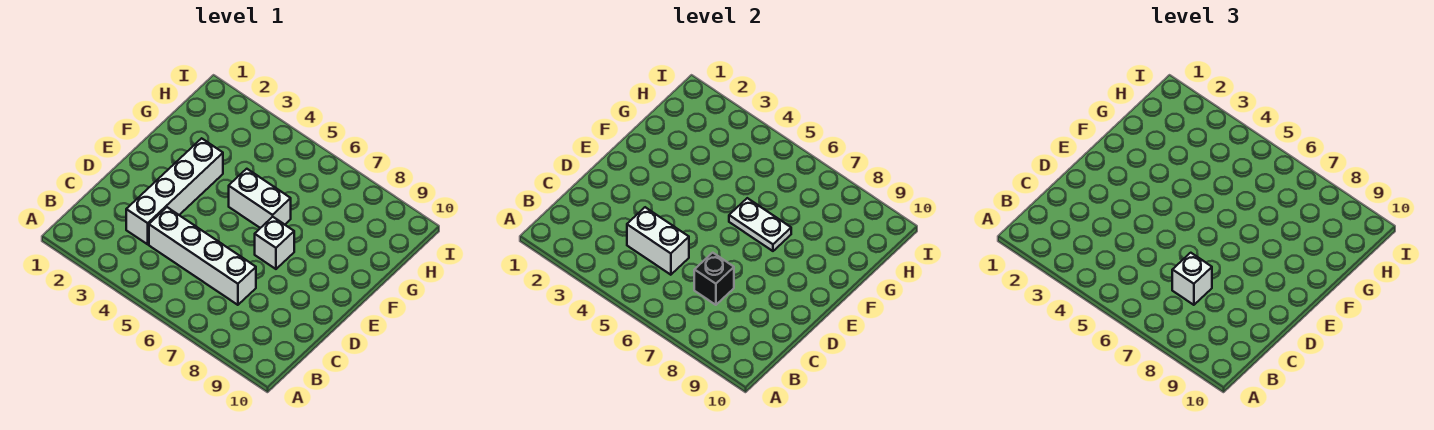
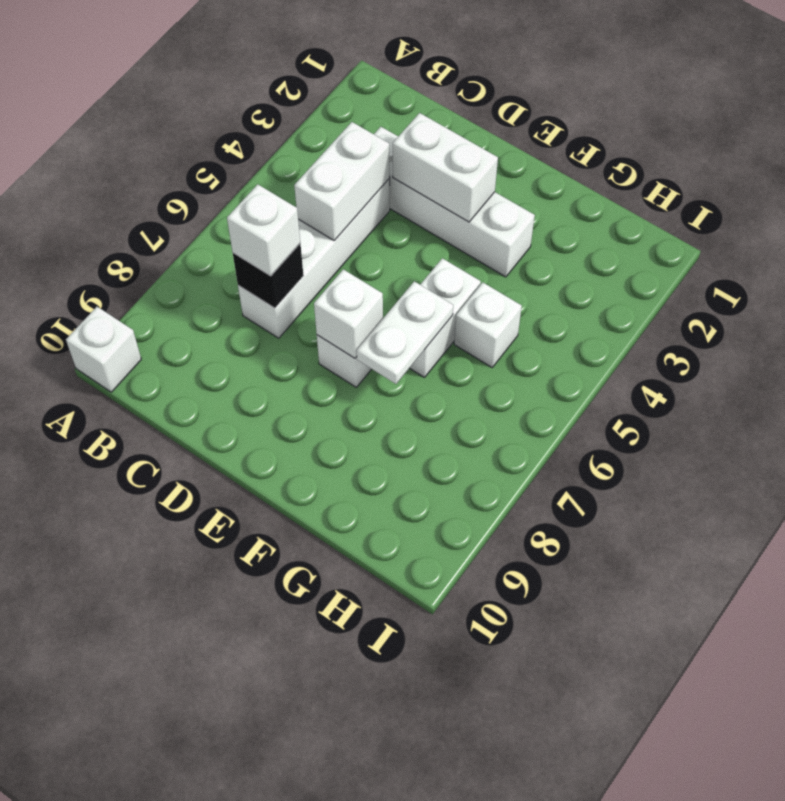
none -> white brick A10 level 1
none -> white brick D3:E3 level 2
none -> white brick E7 level 2
none -> white brick G5 level 1

